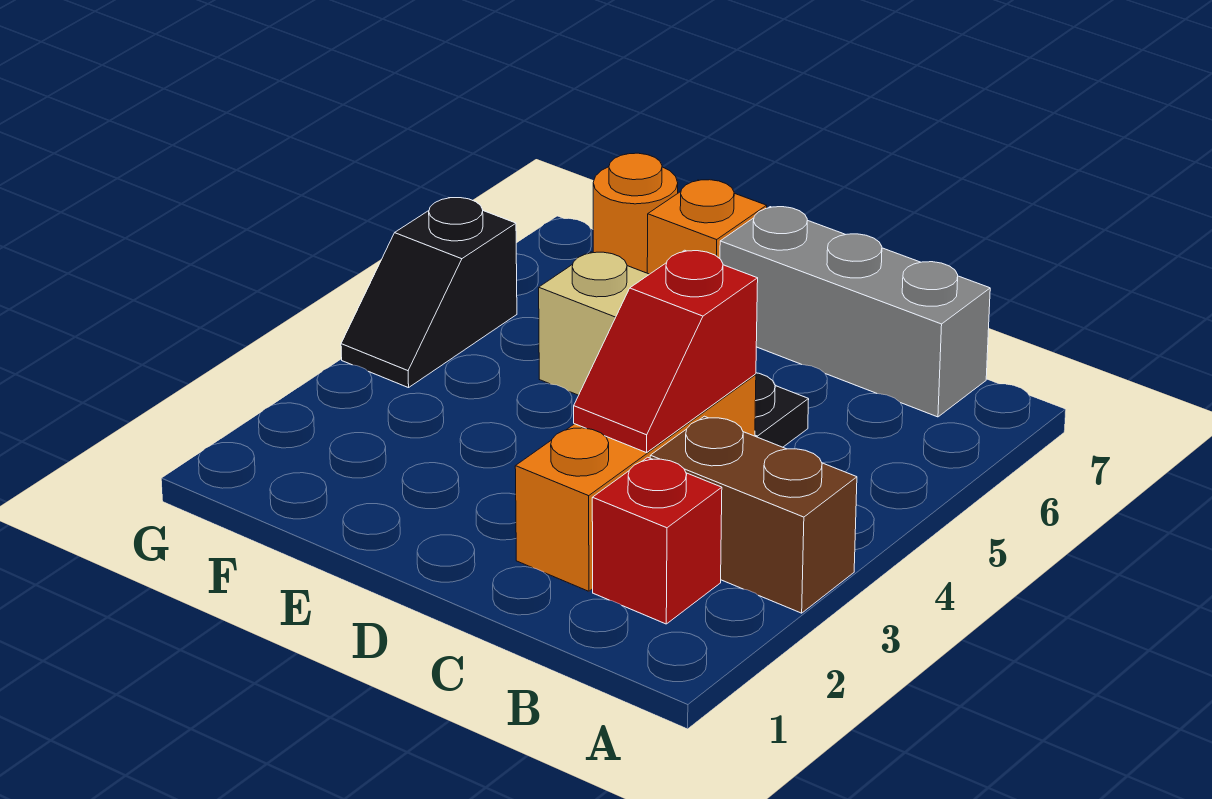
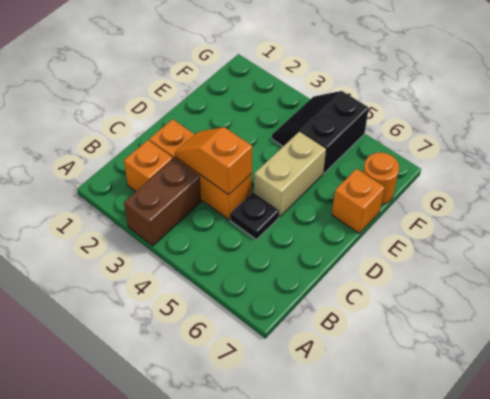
red brick B2 level 1 -> orange brick B2 level 1
grey brick B7:D7 level 1 -> none
red slope C3:C4 level 2 top 4 -> orange slope C3:C4 level 2 top 4
black slope G4:G5 level 1 top 5 -> black slope F4:G5 level 1 top 5

